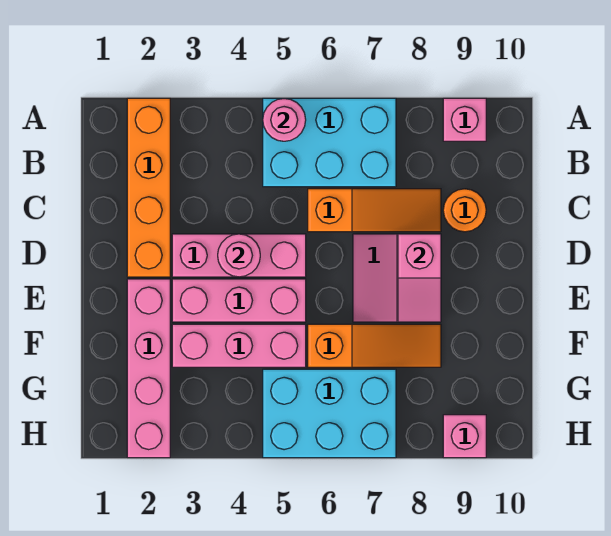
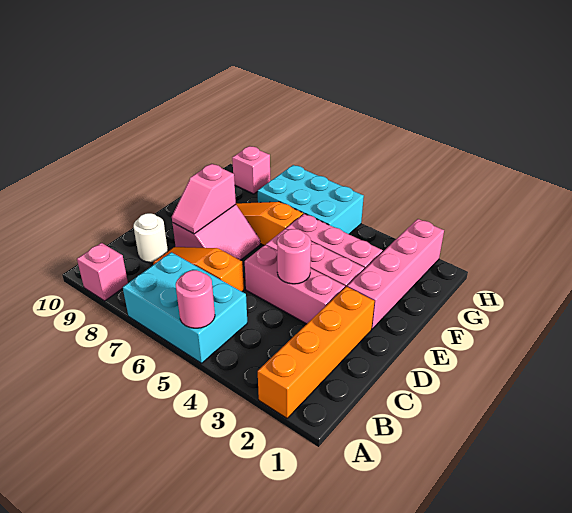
orange round brick C9 level 1 -> white round brick C9 level 1
pink slope D8:E8 level 2 top D -> pink slope D8:E8 level 2 top E

